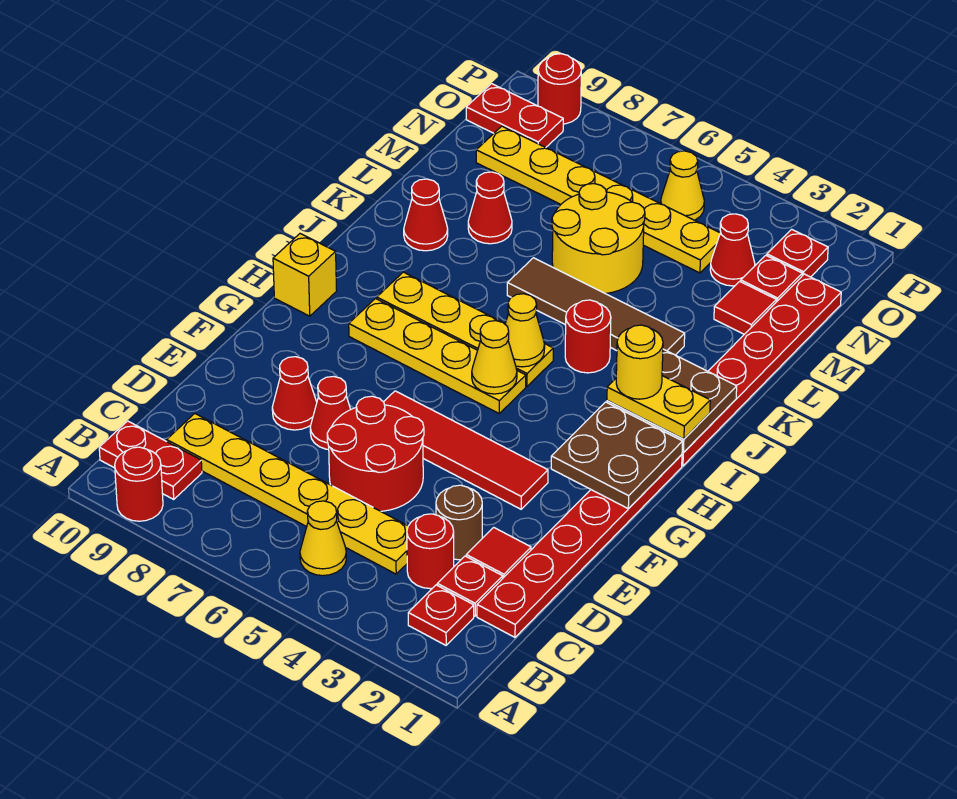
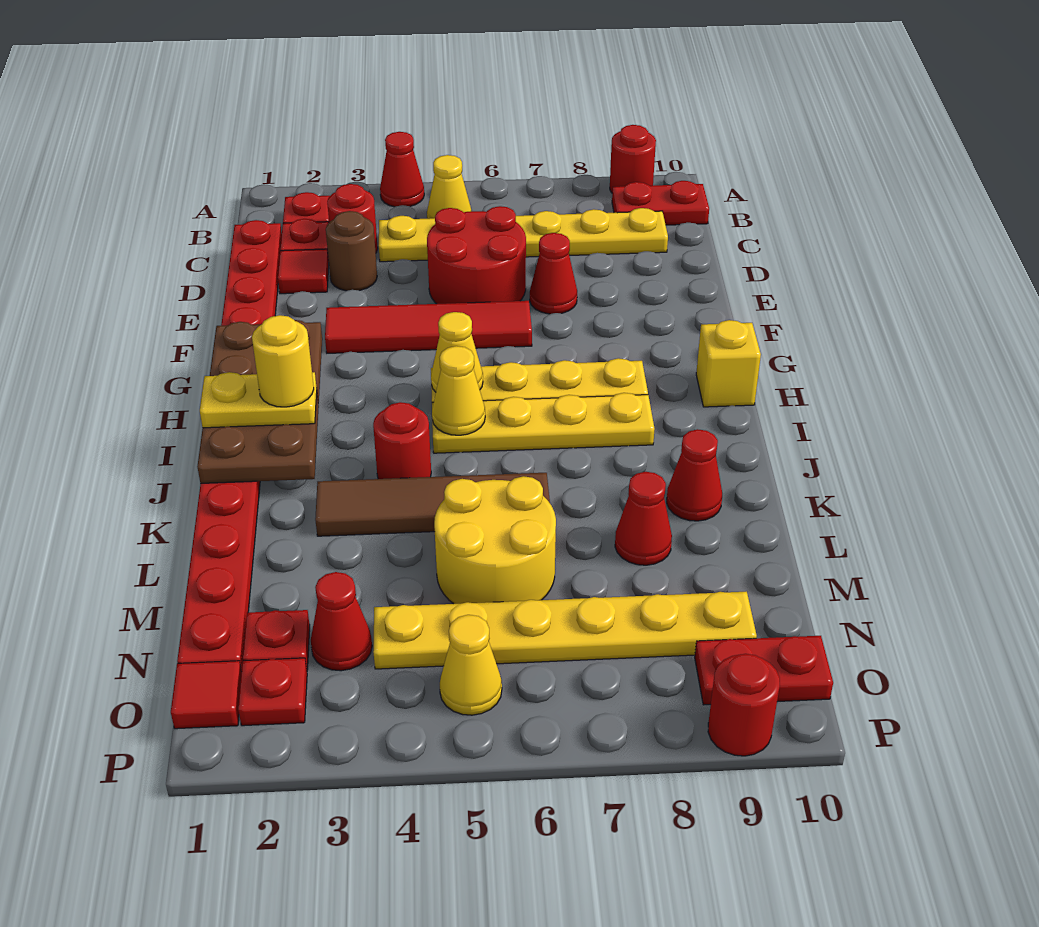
red cone E8 level 1 -> red cone A4 level 1
red tile M2 level 1 -> red tile O1 level 1

